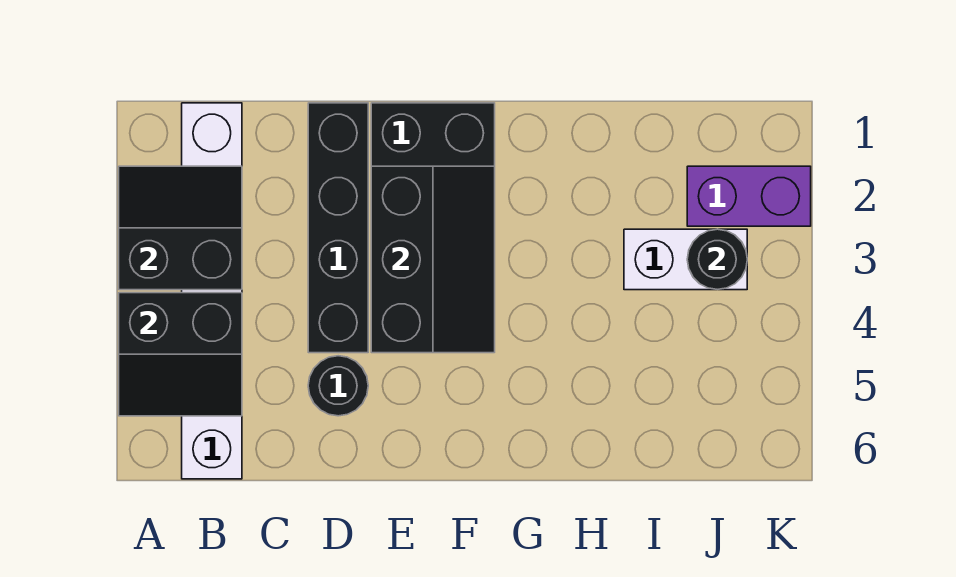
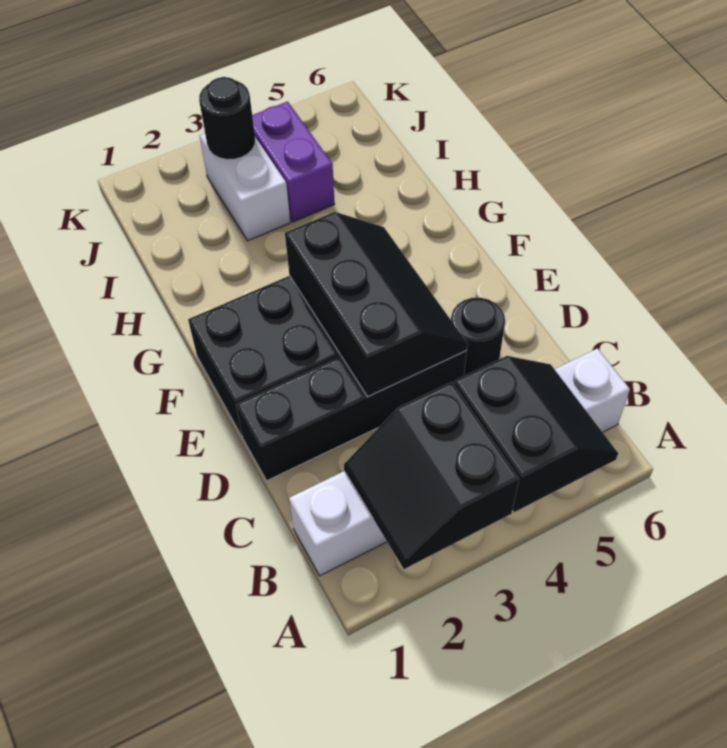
black slope E2:F4 level 2 top E -> black slope D3:F4 level 2 top 3
purple brick J2:K2 level 1 -> purple brick I4:J4 level 1

